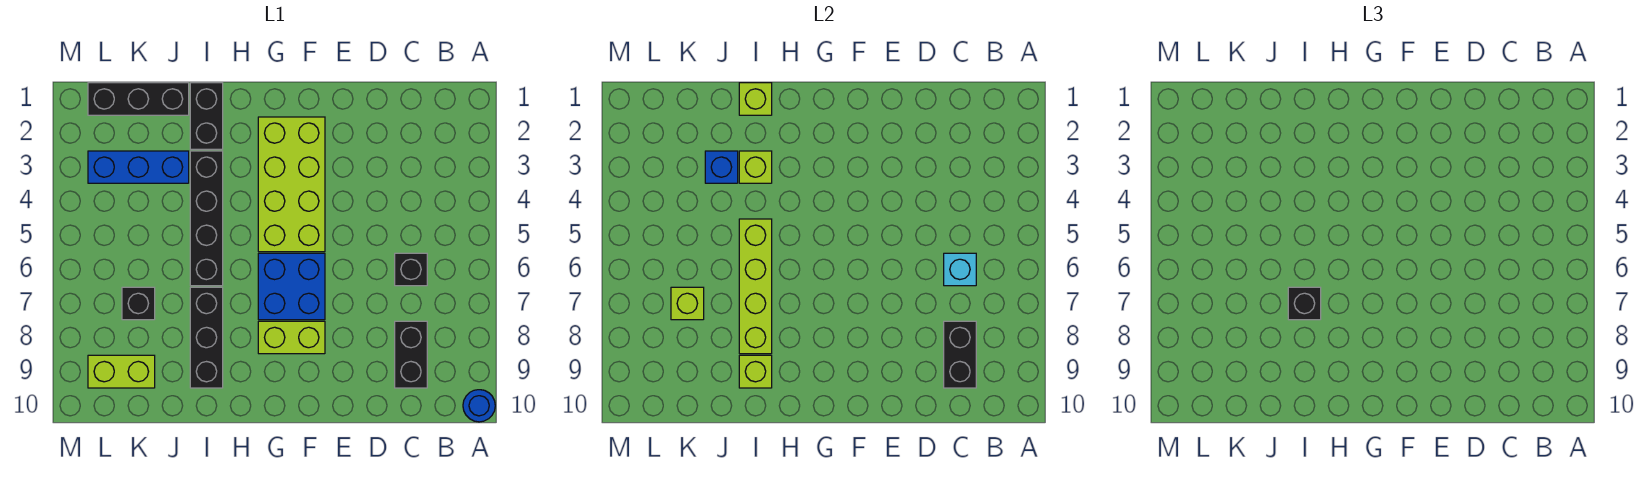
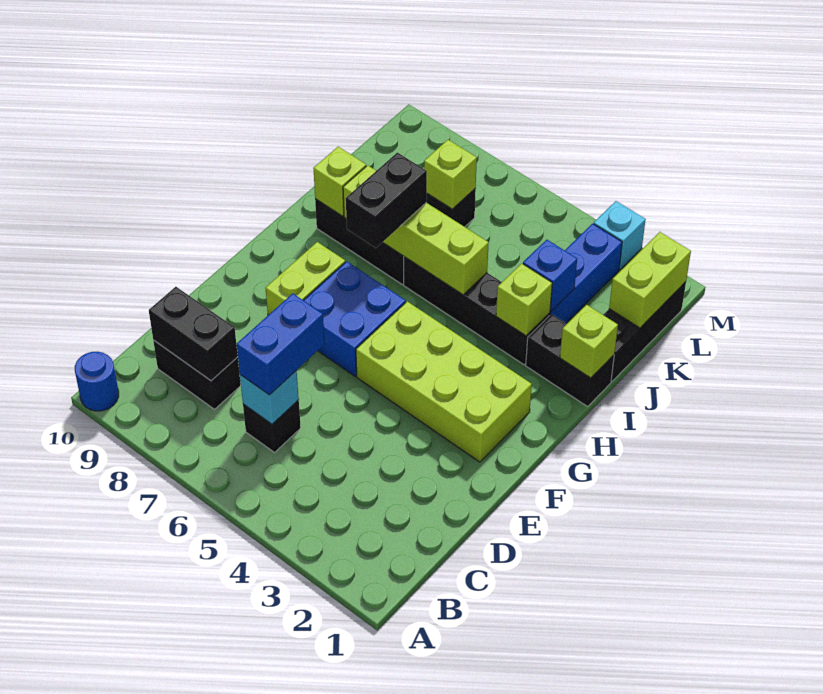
none -> blue brick C6:D6 level 3
black brick I7 level 3 -> black brick H7:I7 level 3
lime brick K9:L9 level 1 -> lime brick K1:L1 level 2
none -> cyan brick M3 level 1

